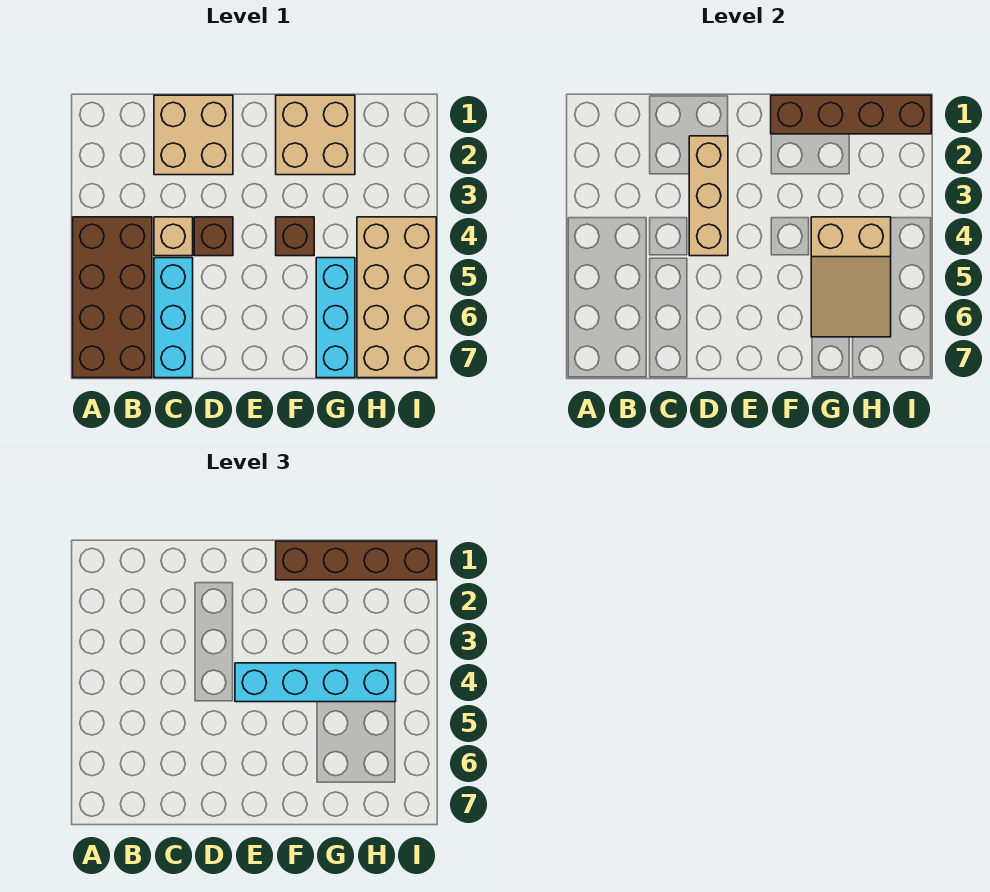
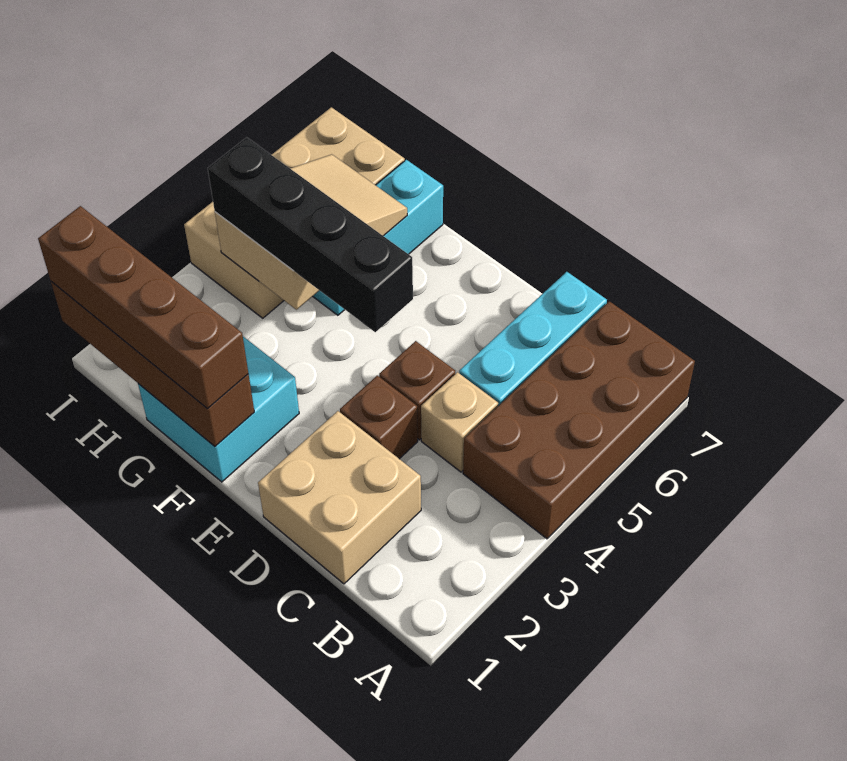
tan brick D2:D4 level 2 -> none
cyan brick E4:H4 level 3 -> black brick E4:H4 level 3
tan brick F1:G2 level 1 -> cyan brick F1:G2 level 1
brown brick F4 level 1 -> brown brick D3 level 1

